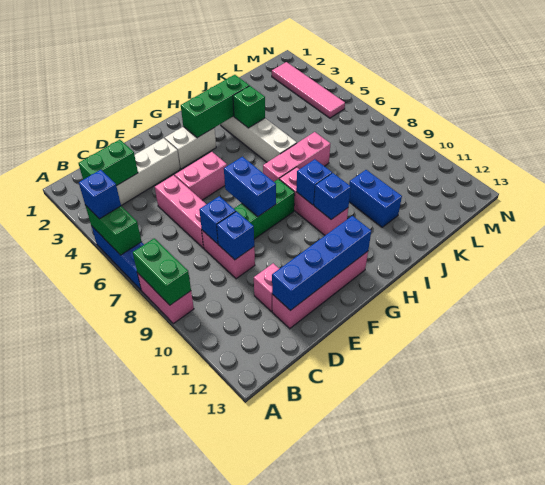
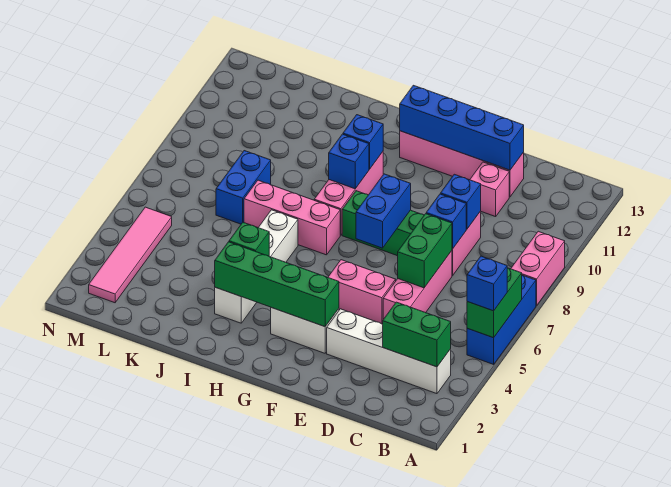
green brick A8:A9 level 2 -> green brick D6:D7 level 2
green brick G3:I3 level 2 -> green brick F3:I3 level 2
blue brick J10:J11 level 1 -> blue brick K7:K8 level 1

